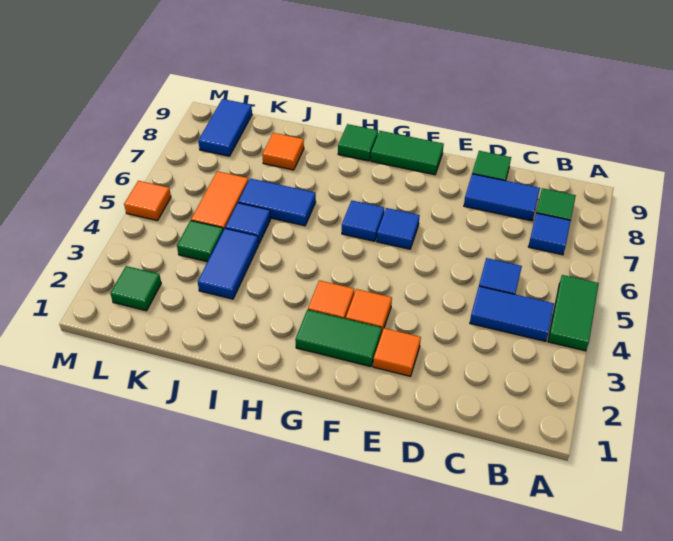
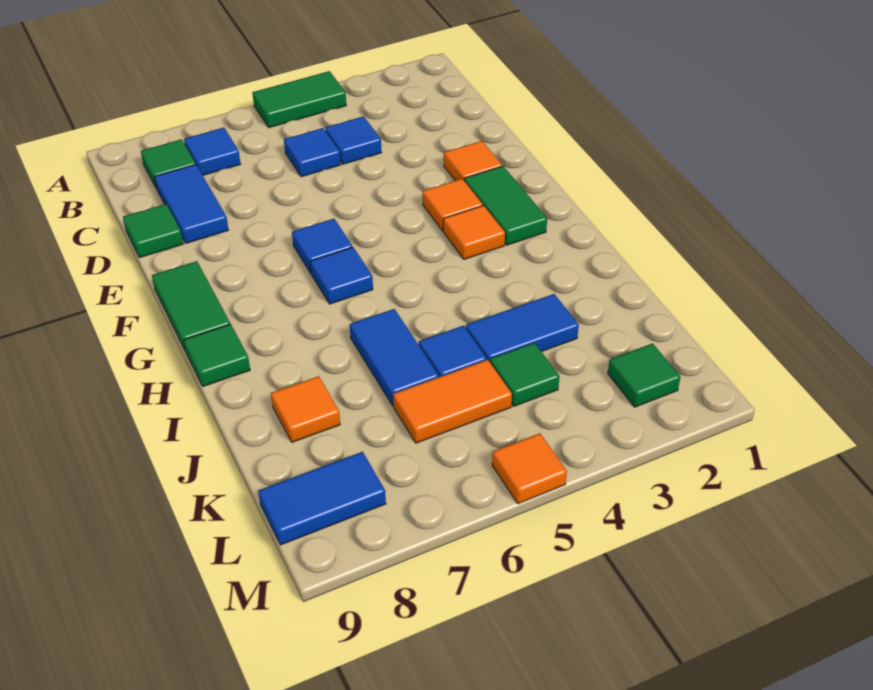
blue tile B4:C4 level 1 -> blue tile C4 level 1

